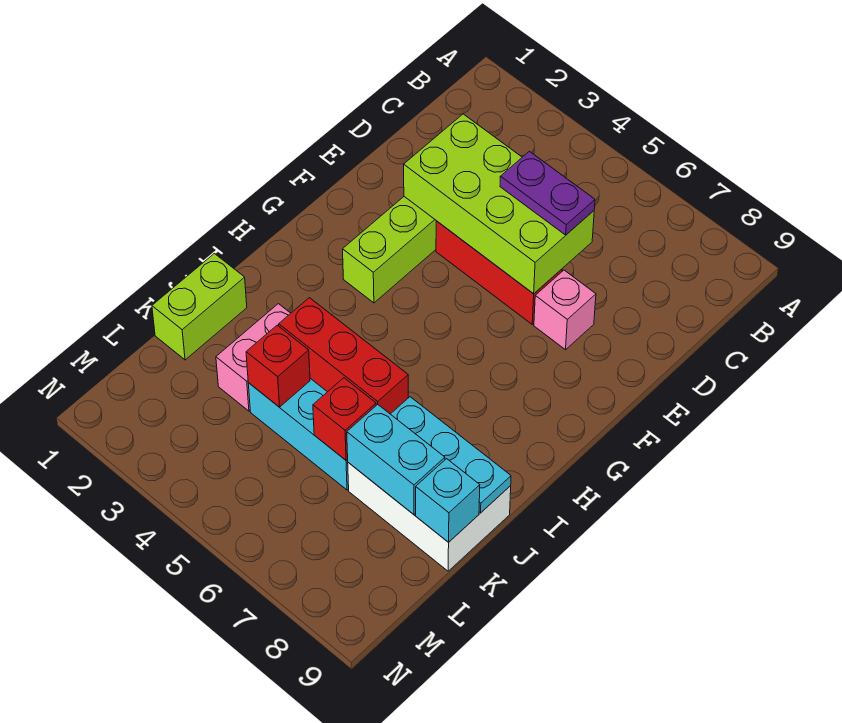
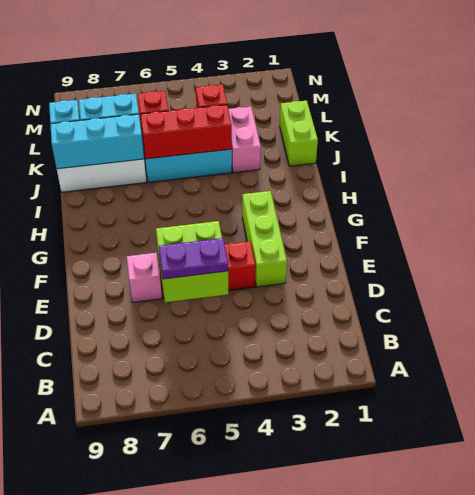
lime brick D3:E6 level 2 -> lime brick D5:E6 level 2
cyan plate J7:J9 level 2 -> cyan brick J7:J9 level 2

